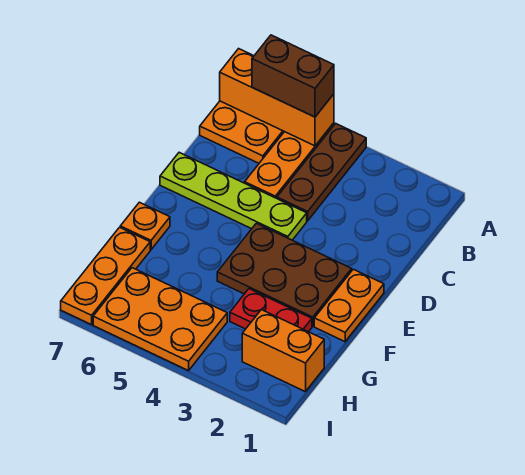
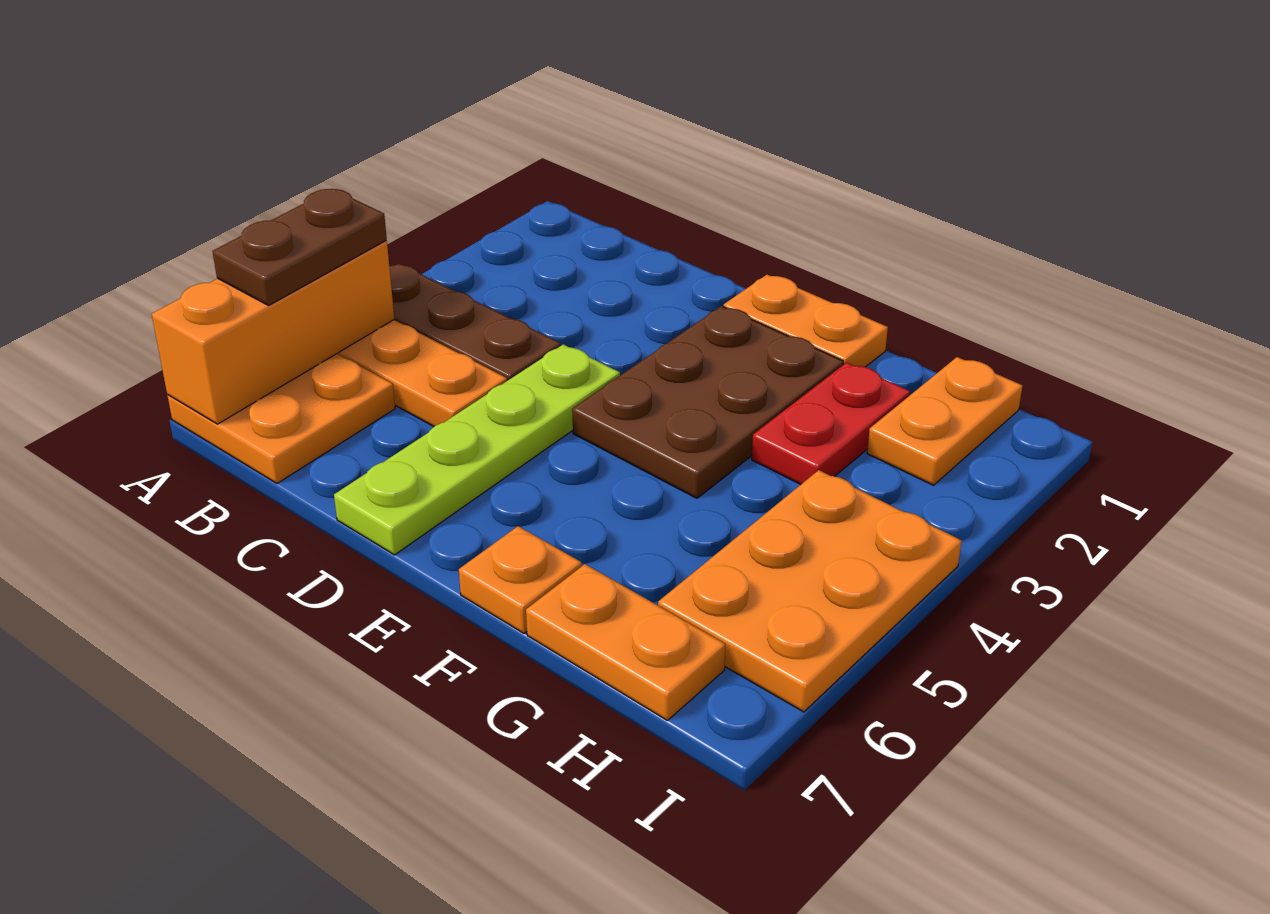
brown brick A5:A6 level 3 -> brown plate A5:A6 level 3
orange plate G7:I7 level 1 -> orange plate G7:H7 level 1
orange brick H1:H2 level 1 -> orange plate H1:H2 level 1

